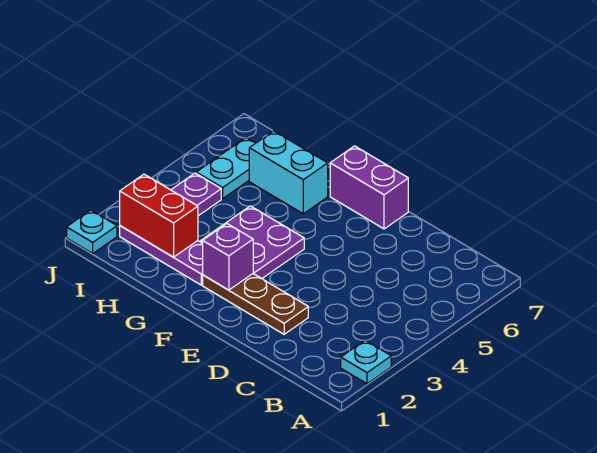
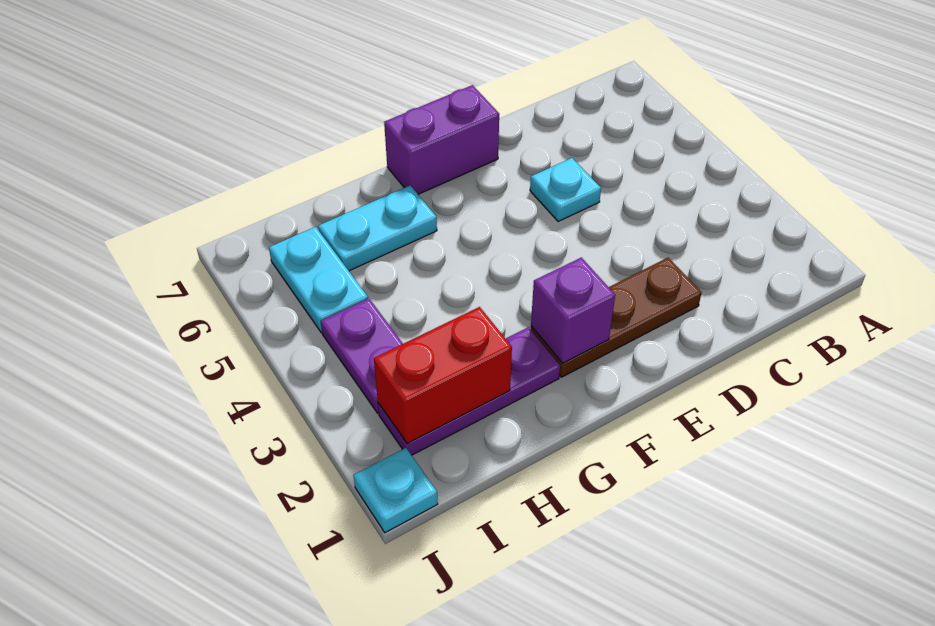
cyan plate A2 level 1 -> cyan plate D5 level 1
purple plate F3:G4 level 1 -> none
cyan brick G6:H6 level 1 -> cyan plate G6:H6 level 1

